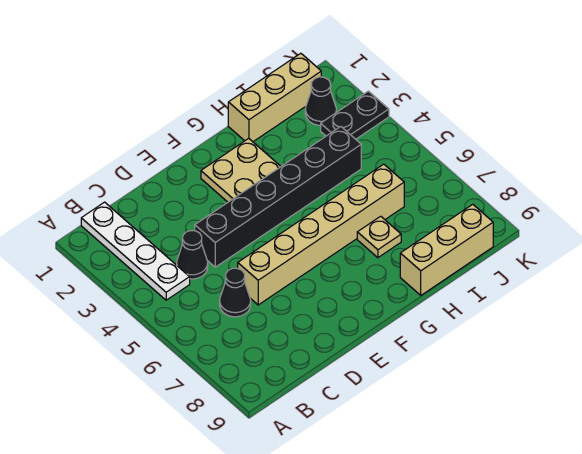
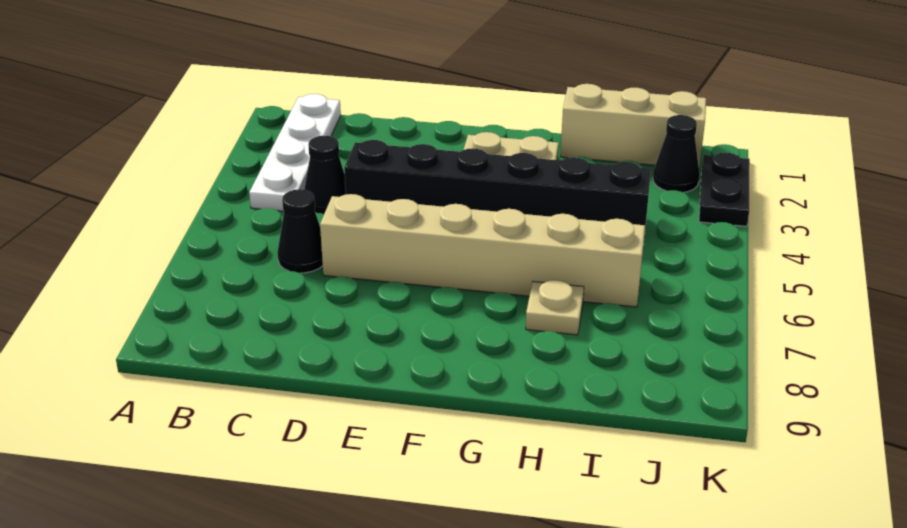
tan brick H9:J9 level 1 -> none
black plate J3:K3 level 1 -> black plate K2:K3 level 1

